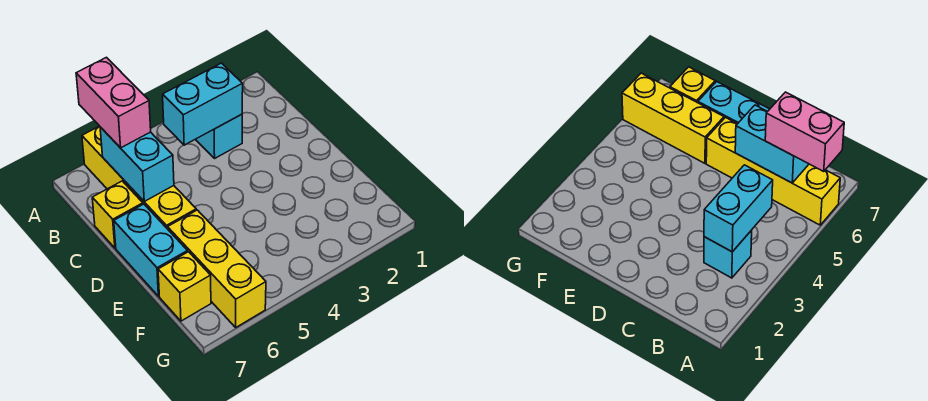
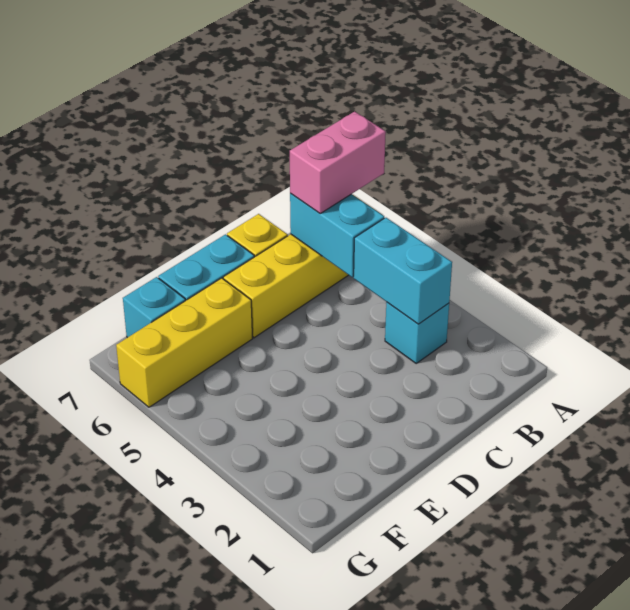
cyan brick B6:C6 level 2 -> cyan brick B5:B6 level 2
yellow brick F7 level 1 -> cyan brick F7 level 1

